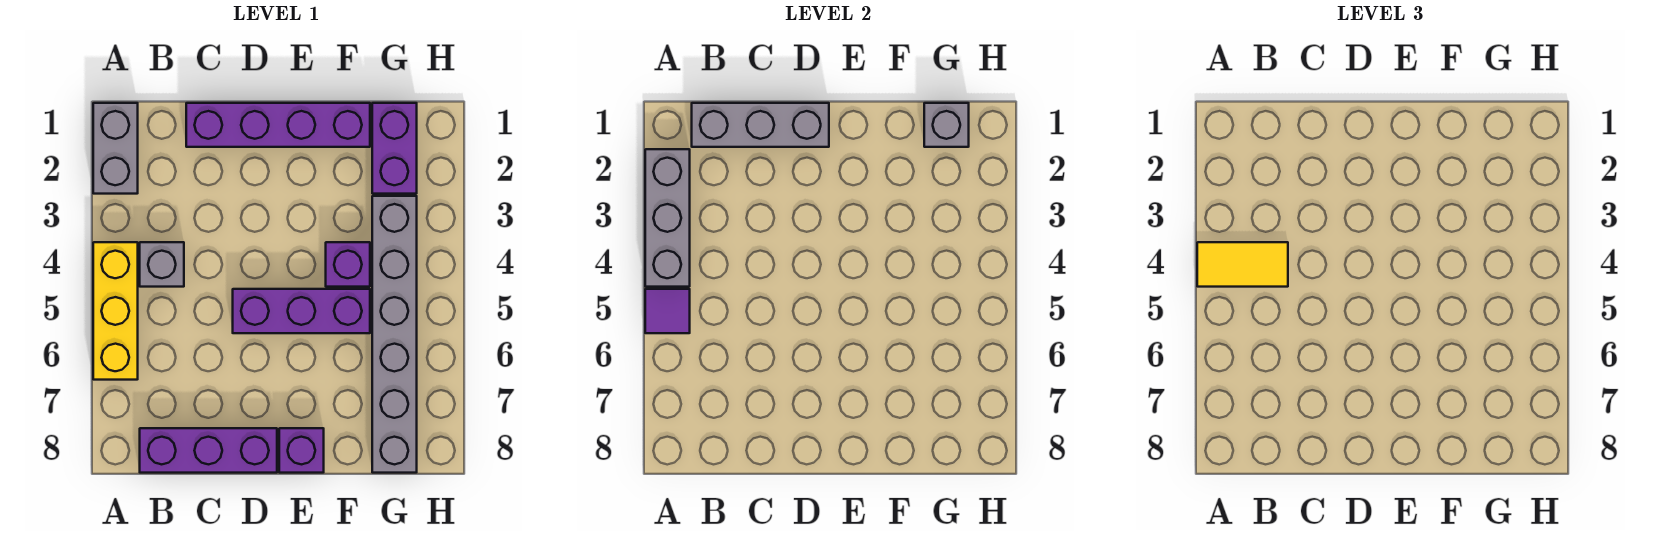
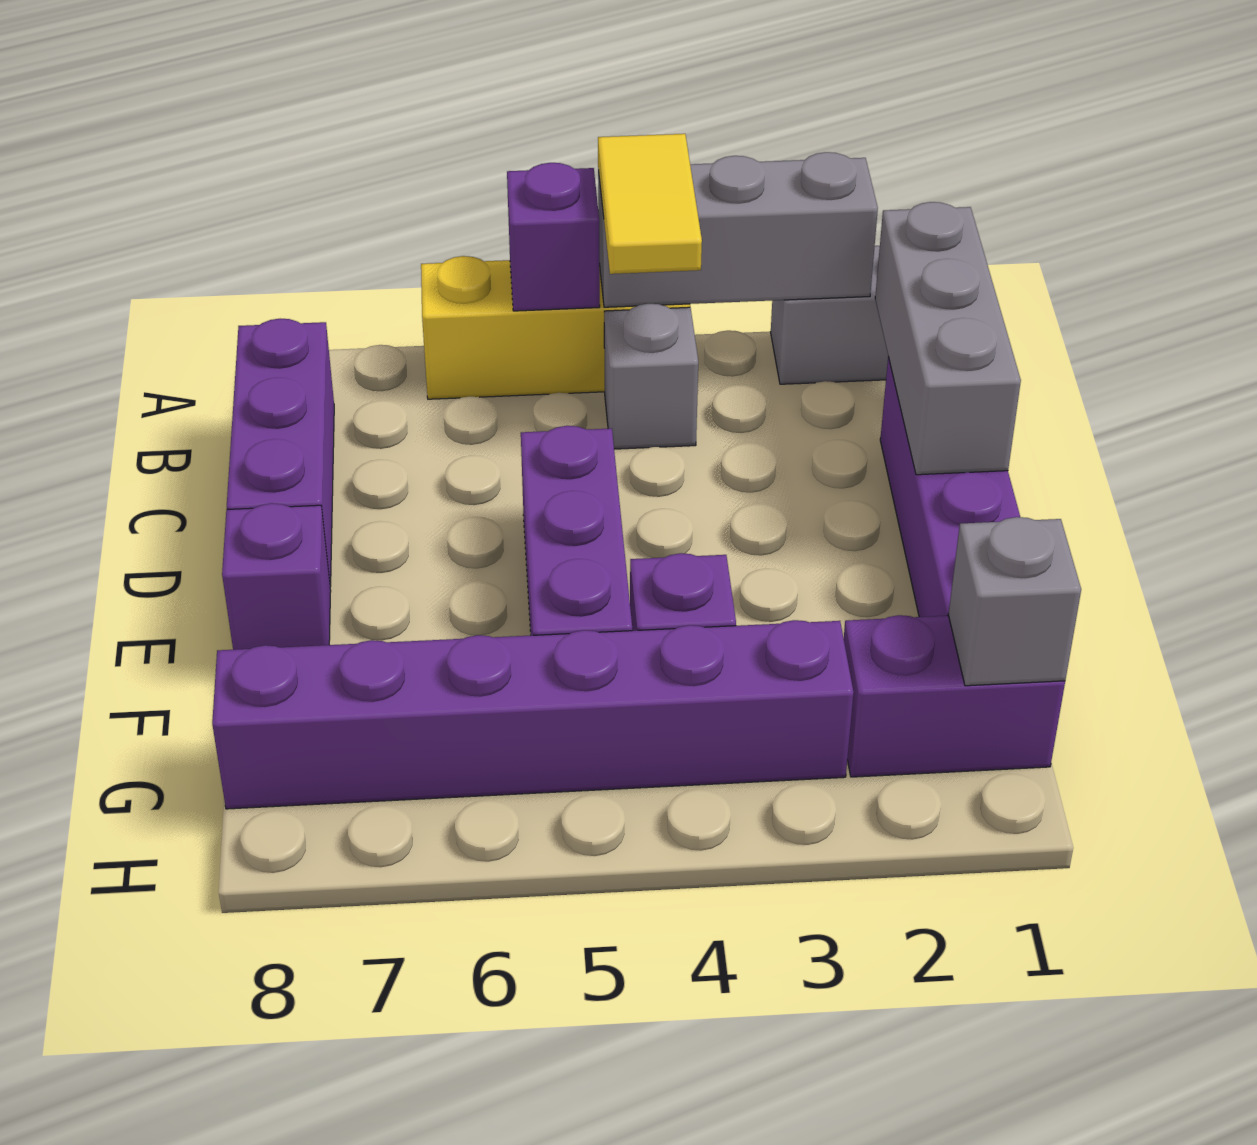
purple tile A5 level 2 -> purple brick A5 level 2
grey brick G3:G8 level 1 -> purple brick G3:G8 level 1

